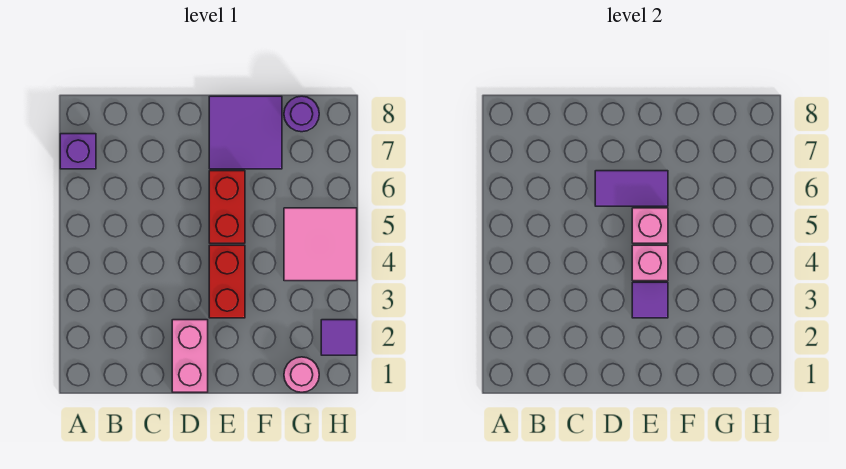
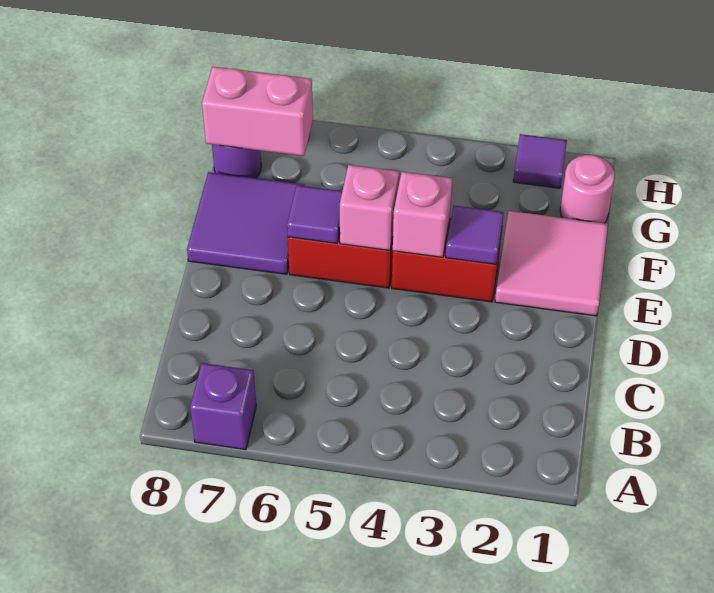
pink brick D1:D2 level 1 -> pink brick G7:G8 level 2
purple tile D6:E6 level 2 -> purple tile E6 level 2
pink tile G4:H5 level 1 -> pink tile E1:F2 level 1

